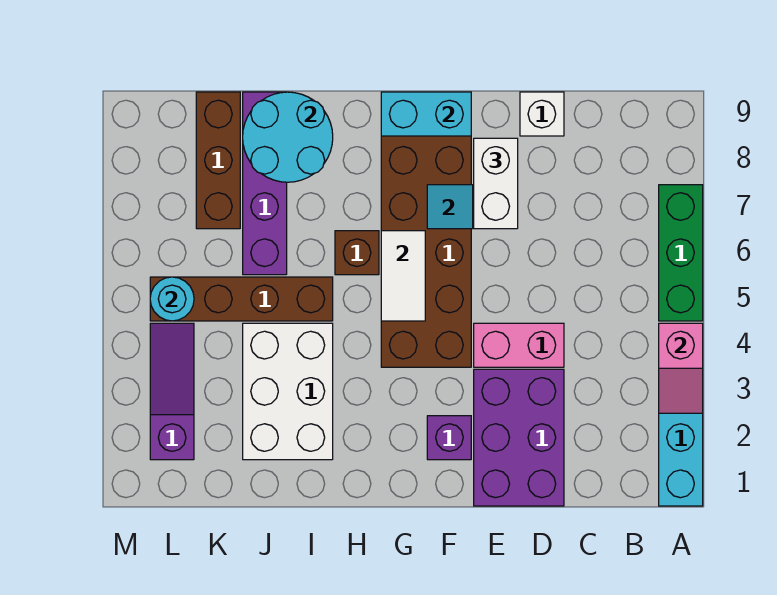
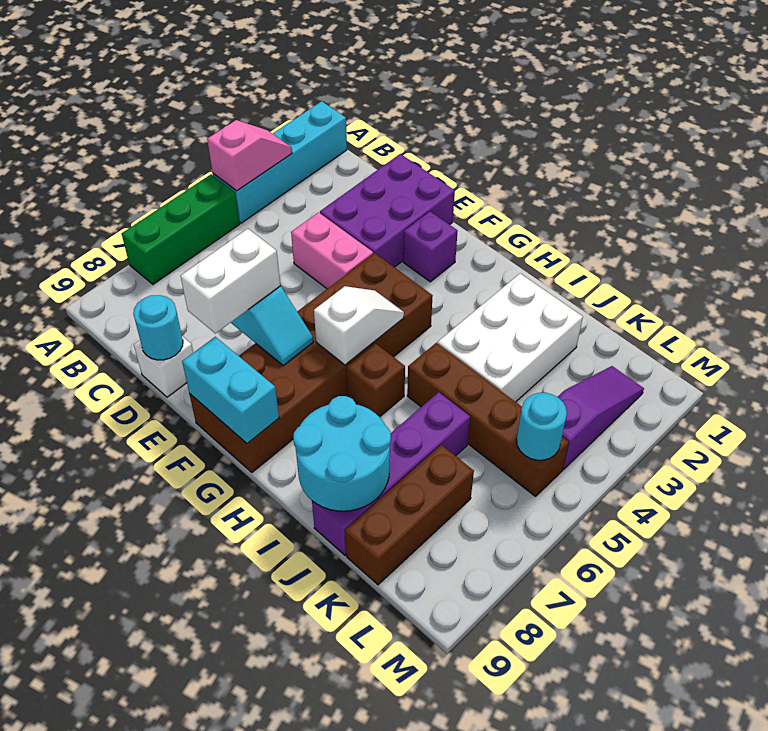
none -> cyan round brick D9 level 2
white tile G5:G6 level 2 -> white slope G5:G6 level 2 top 6
purple slope L2:L4 level 1 top 2 -> purple slope L2:L4 level 1 top 4

